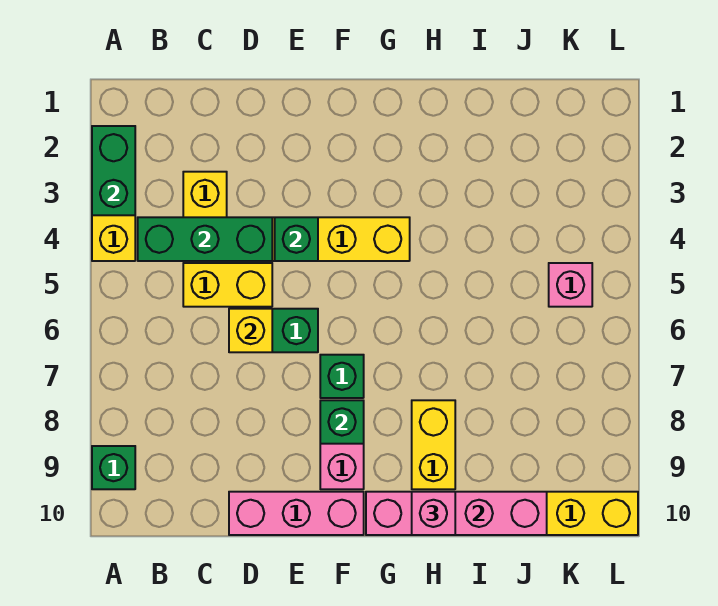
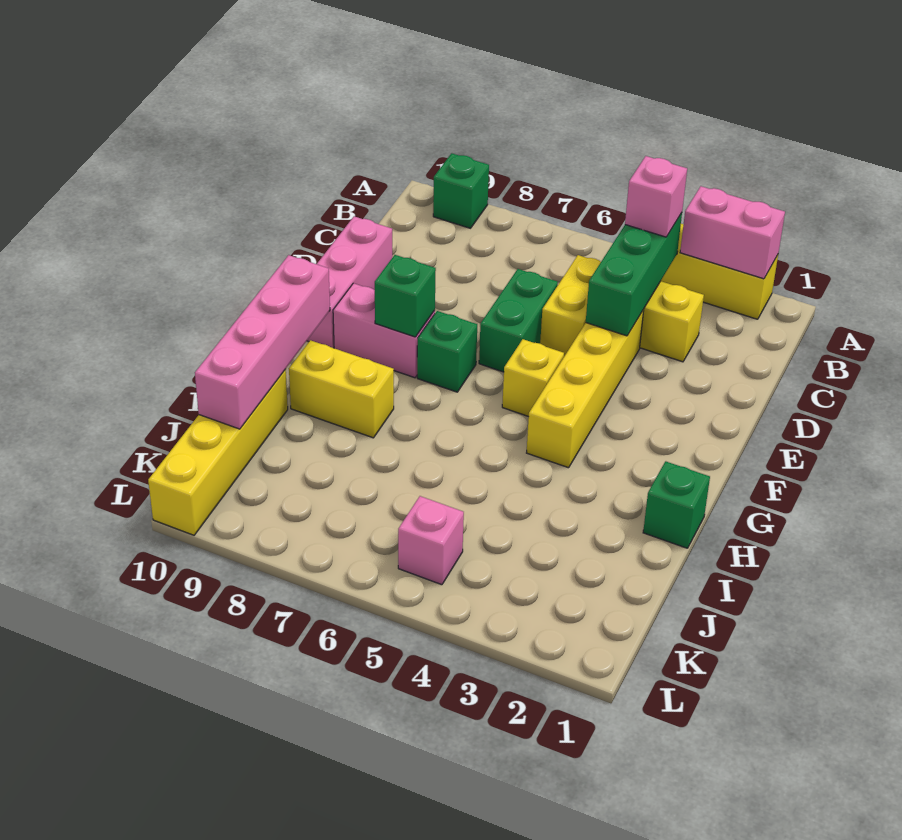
green brick A2:A3 level 2 -> pink brick A2:A3 level 2
yellow brick D6 level 2 -> yellow brick F5 level 1
green brick E4 level 2 -> green brick H1 level 1
pink brick H10 level 3 -> pink brick B4 level 3

